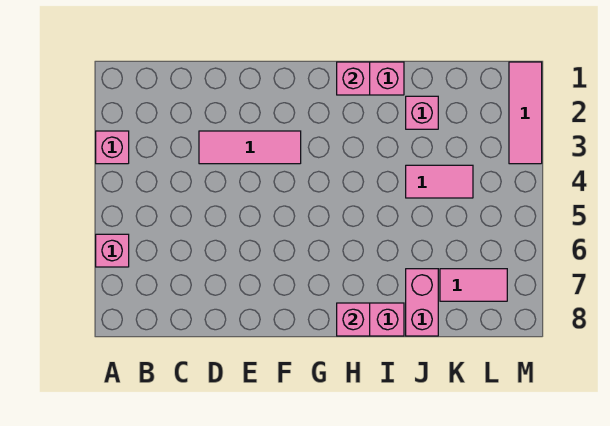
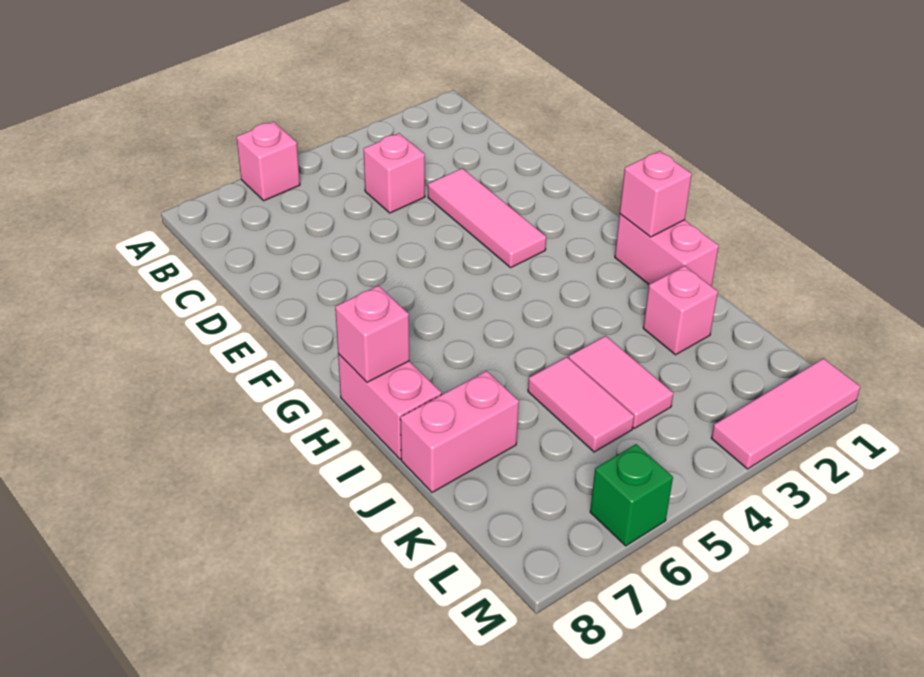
pink brick A3 level 1 -> pink brick C4 level 1
pink tile K7:L7 level 1 -> pink tile J5:K5 level 1
none -> green brick M6 level 1

